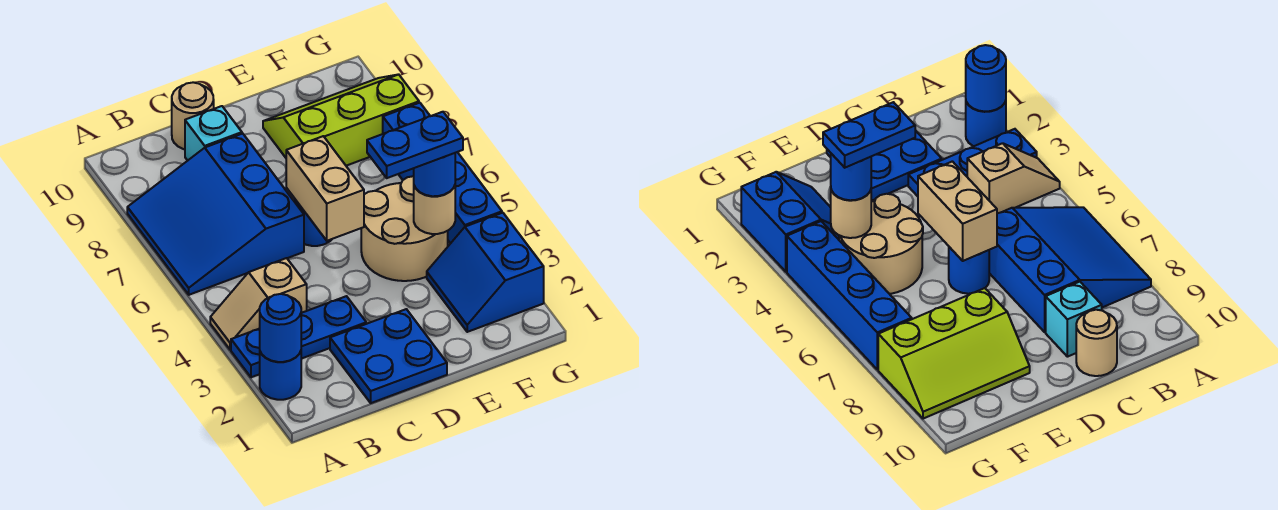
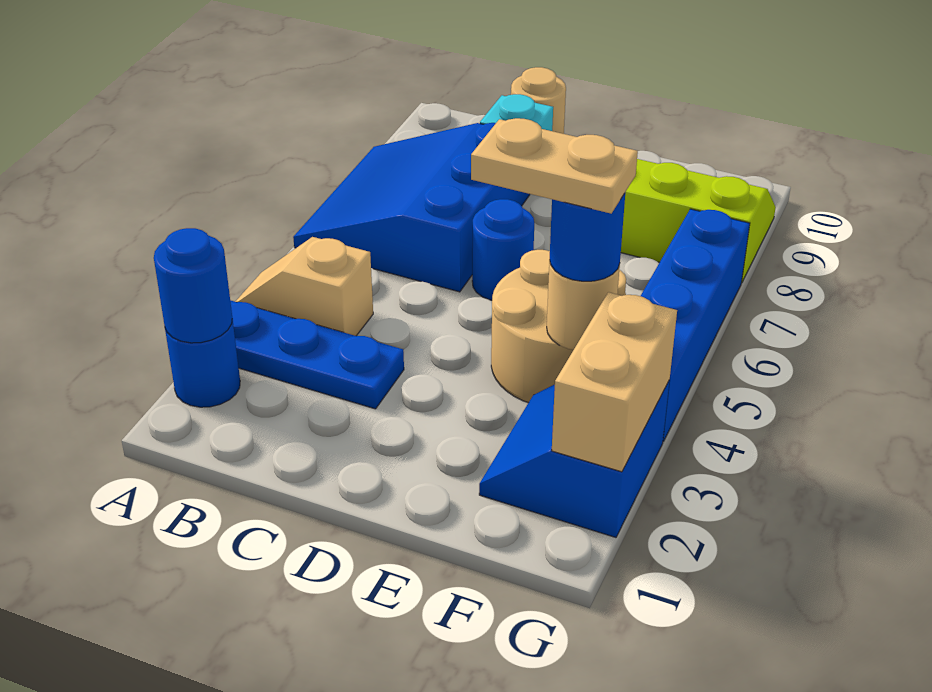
blue plate C1:D2 level 1 -> none
tan brick D5:D6 level 2 -> tan brick G2:G3 level 2
blue plate E4:F4 level 4 -> tan plate E4:F4 level 4

